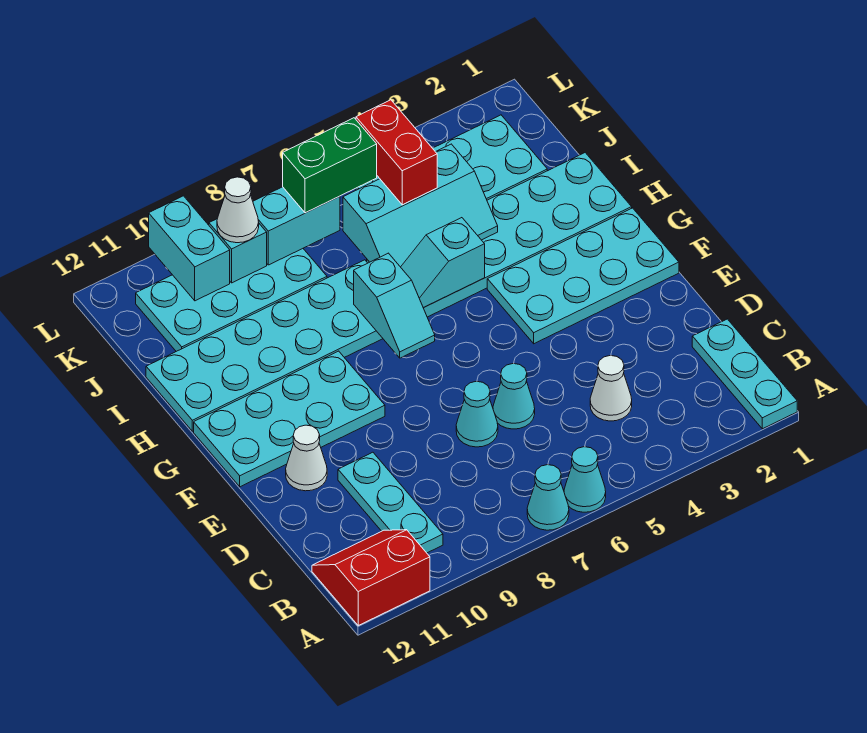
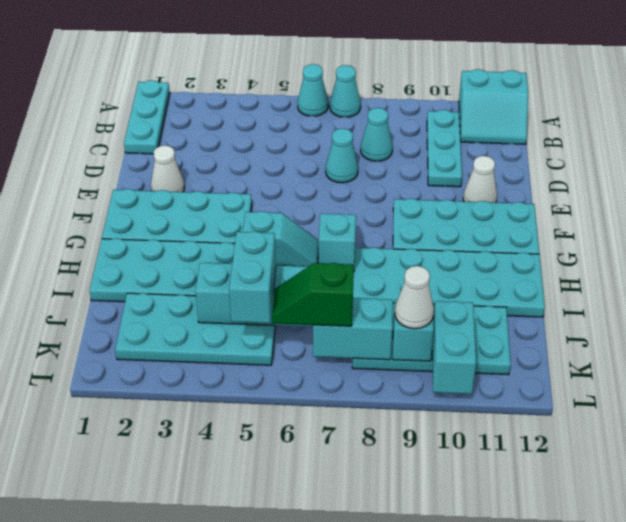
red slope A11:B12 level 1 top A -> cyan slope A11:B12 level 1 top A
white cone C4 level 1 -> white cone E2 level 1
cyan cone D6 level 1 -> cyan cone C8 level 1
red brick J5:K5 level 3 -> cyan brick J5:K5 level 3
green brick K6:K7 level 3 -> green slope K6:K7 level 3 top 7

